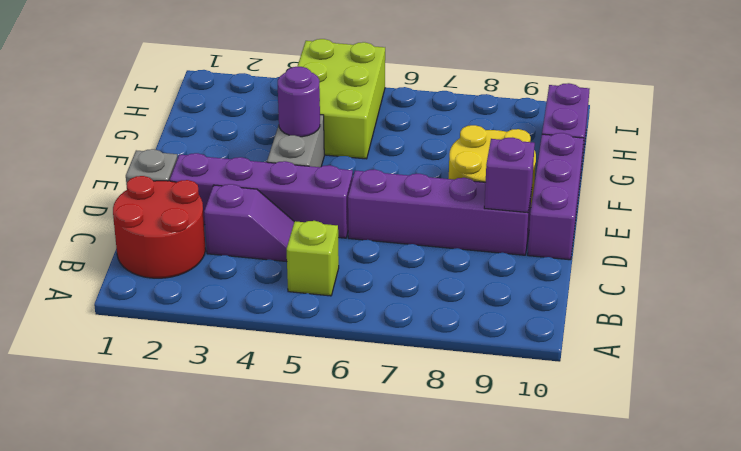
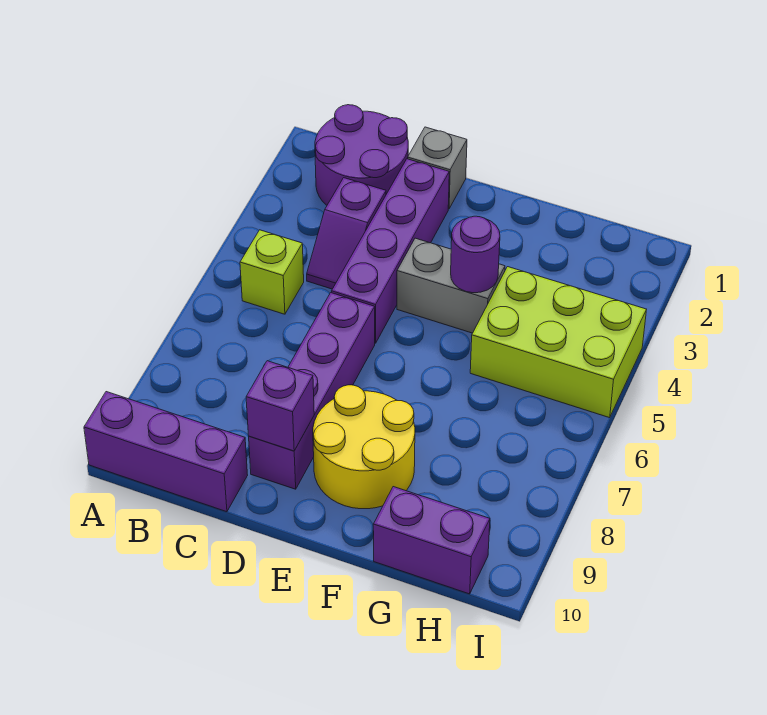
red round brick B1:C2 level 1 -> purple round brick B1:C2 level 1
purple brick D10:F10 level 1 -> purple brick A10:C10 level 1

